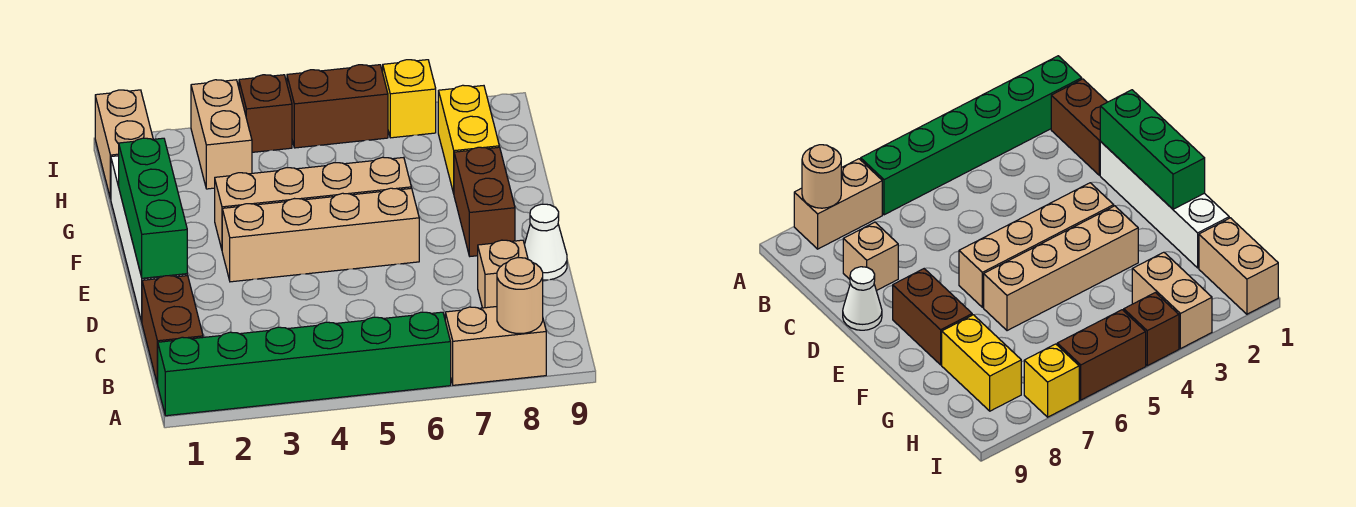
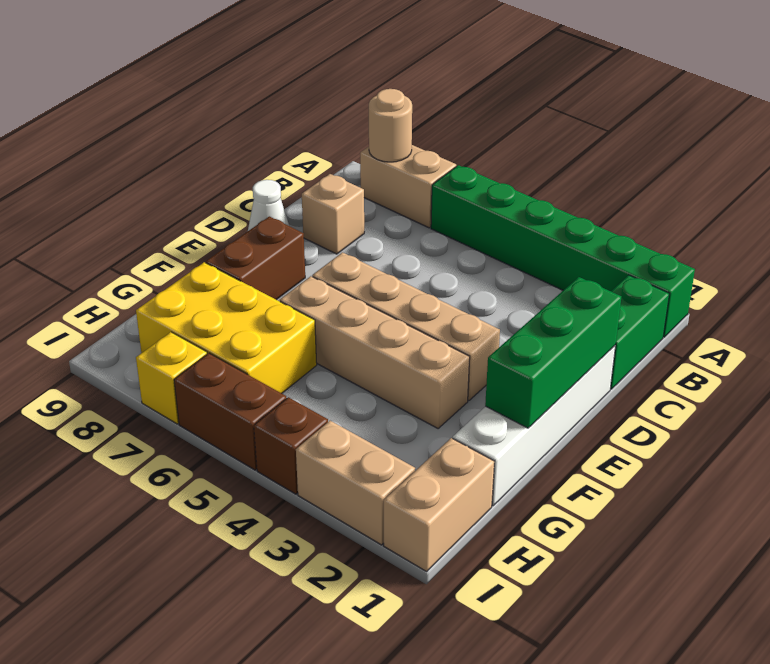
brown brick B1:C1 level 1 -> green brick B1:C1 level 1
yellow brick G8:H8 level 1 -> yellow brick G6:H8 level 1
tan brick H3:I3 level 1 -> tan brick I2:I3 level 1

